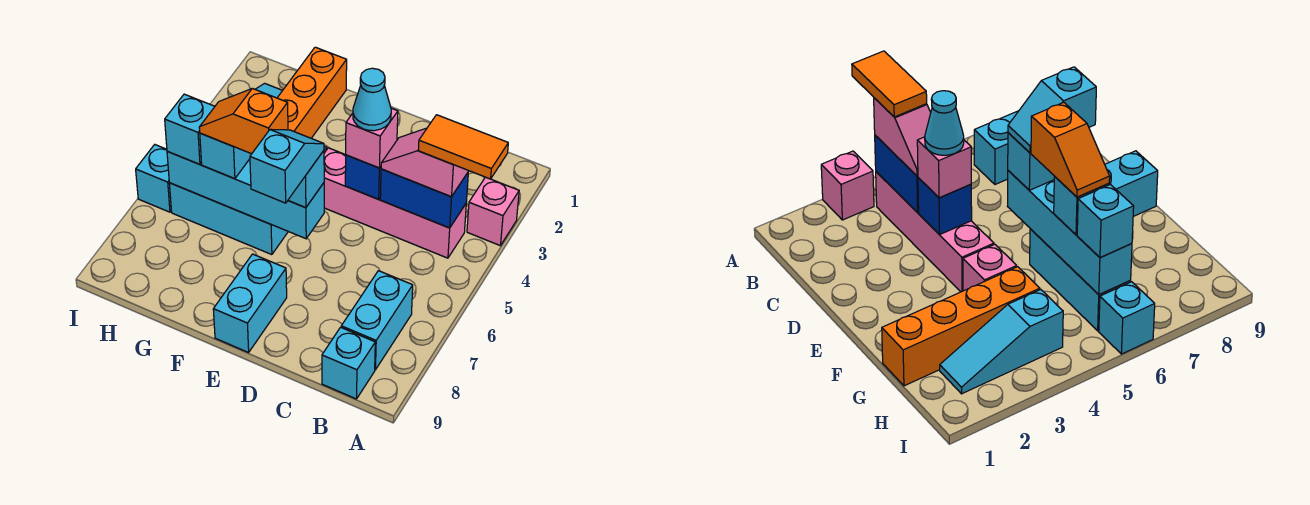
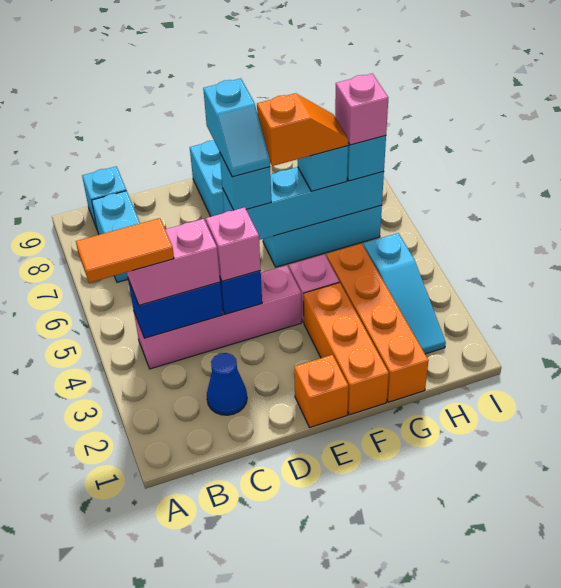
pink brick A3 level 1 -> pink brick H6 level 4
pink slope B4:C4 level 3 top B -> pink brick B4:C4 level 3
none -> blue cone C2 level 1
cyan cone D4 level 4 -> none
none -> orange brick E1 level 1
none -> orange brick F1:F3 level 1
cyan brick I6 level 1 -> none

